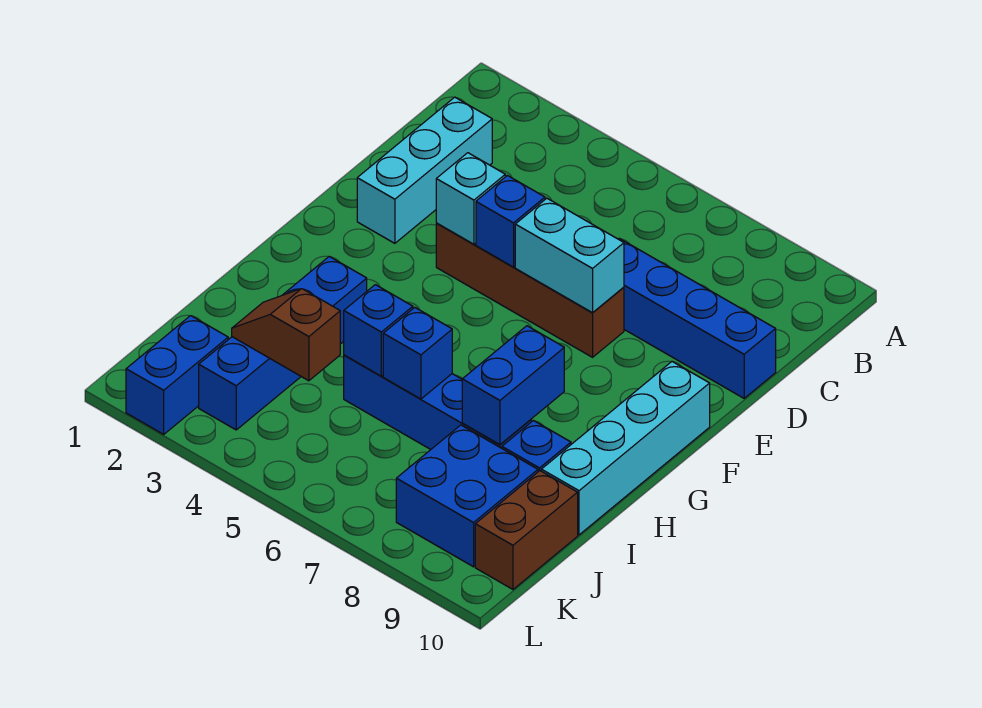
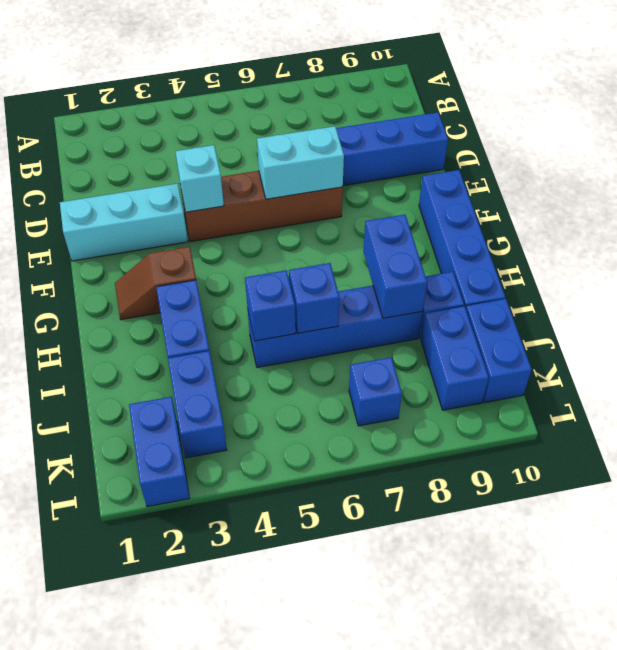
cyan brick C2:E2 level 1 -> cyan brick E1:E3 level 1
blue brick E5 level 2 -> blue brick K7 level 1
cyan brick F10:I10 level 1 -> blue brick F10:I10 level 1
brown slope J3:J4 level 2 top 4 -> brown slope G2:G3 level 1 top 3
blue brick J8:K9 level 1 -> blue brick J9:K9 level 1
brown brick J10:K10 level 1 -> blue brick J10:K10 level 1

